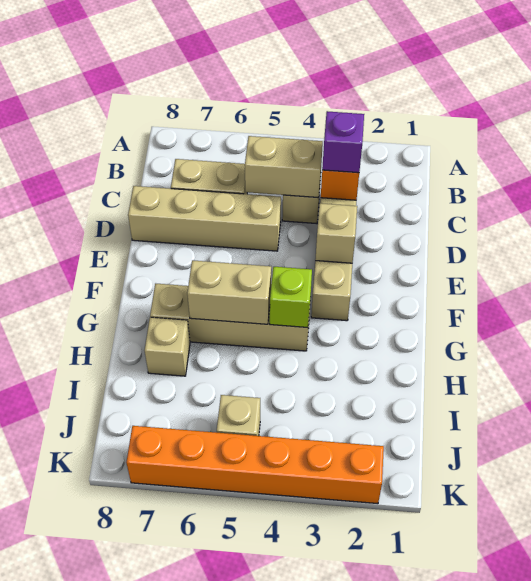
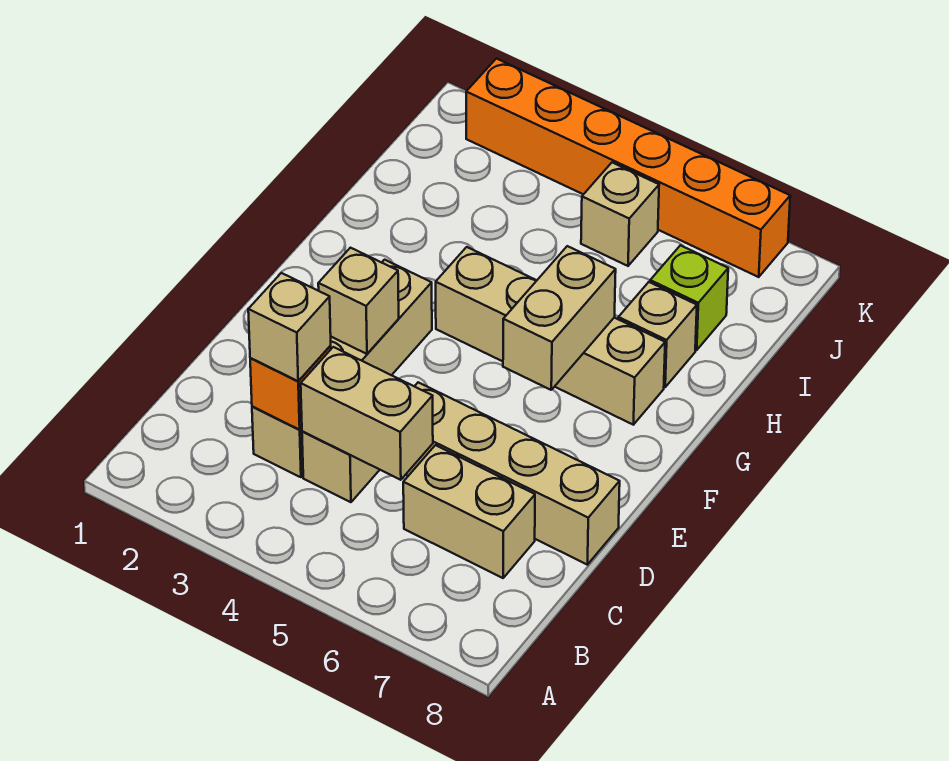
purple brick C3 level 3 -> tan brick C3 level 3
lime brick G4 level 2 -> lime brick I7 level 1
tan brick G5:G6 level 2 -> tan brick F6:G6 level 2

